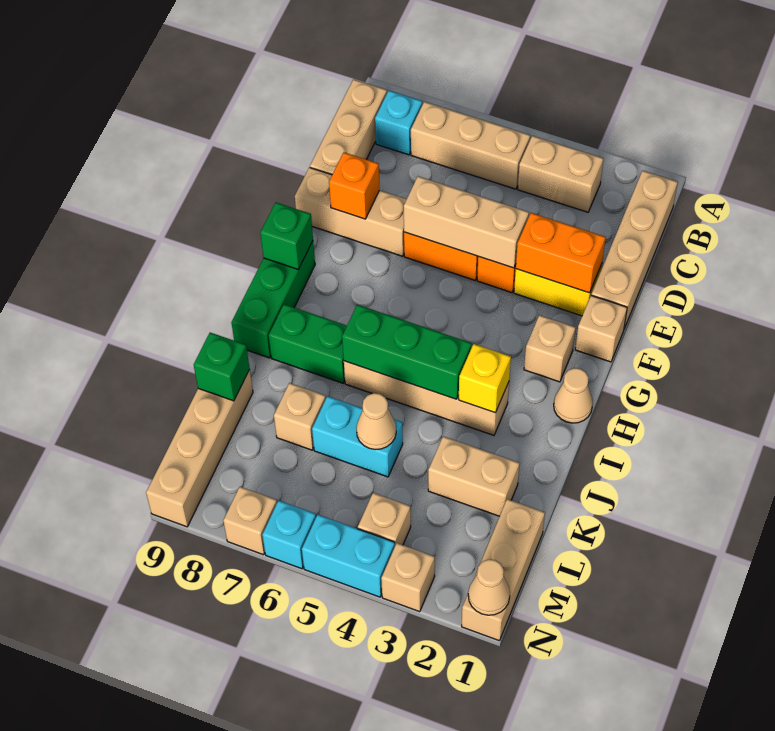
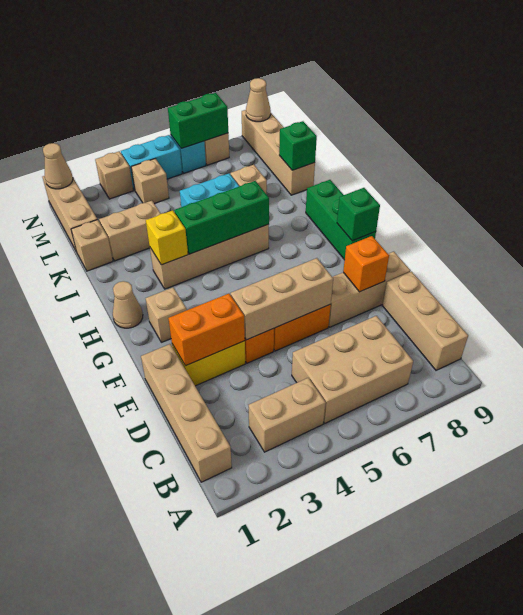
tan brick B5:B7 level 1 -> tan brick B5:C7 level 1
cyan brick B8 level 1 -> none
tan brick F1 level 1 -> tan brick K1 level 1
green brick I7:I8 level 1 -> green brick N6:N7 level 2
tan cone K5 level 2 -> tan cone N9 level 2

